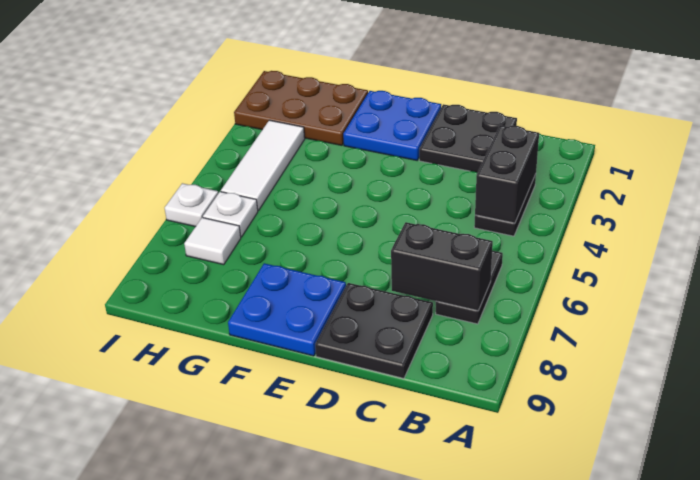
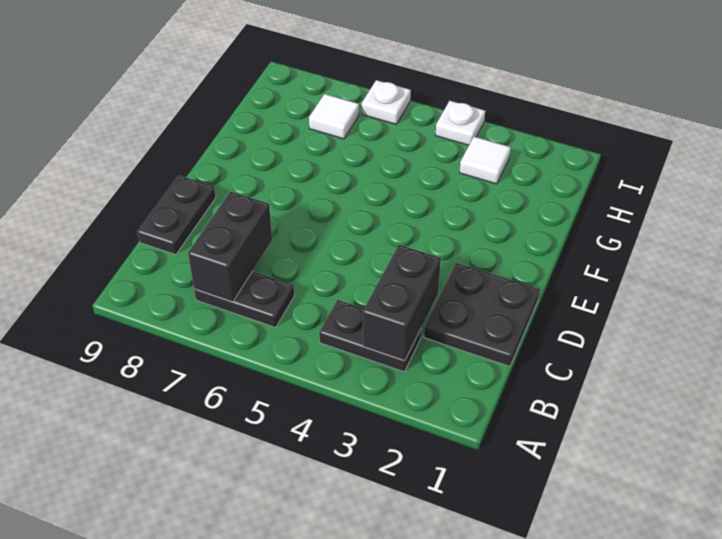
black brick B3:B4 level 2 -> black brick B3:C3 level 2
black plate C8:D9 level 1 -> black plate C9:D9 level 1
blue plate E1:F2 level 1 -> none
blue plate E8:F9 level 1 -> none
brown plate G1:I2 level 1 -> none
white tile H3:H5 level 1 -> white tile H3 level 1
white plate H6 level 1 -> white plate I4 level 1

